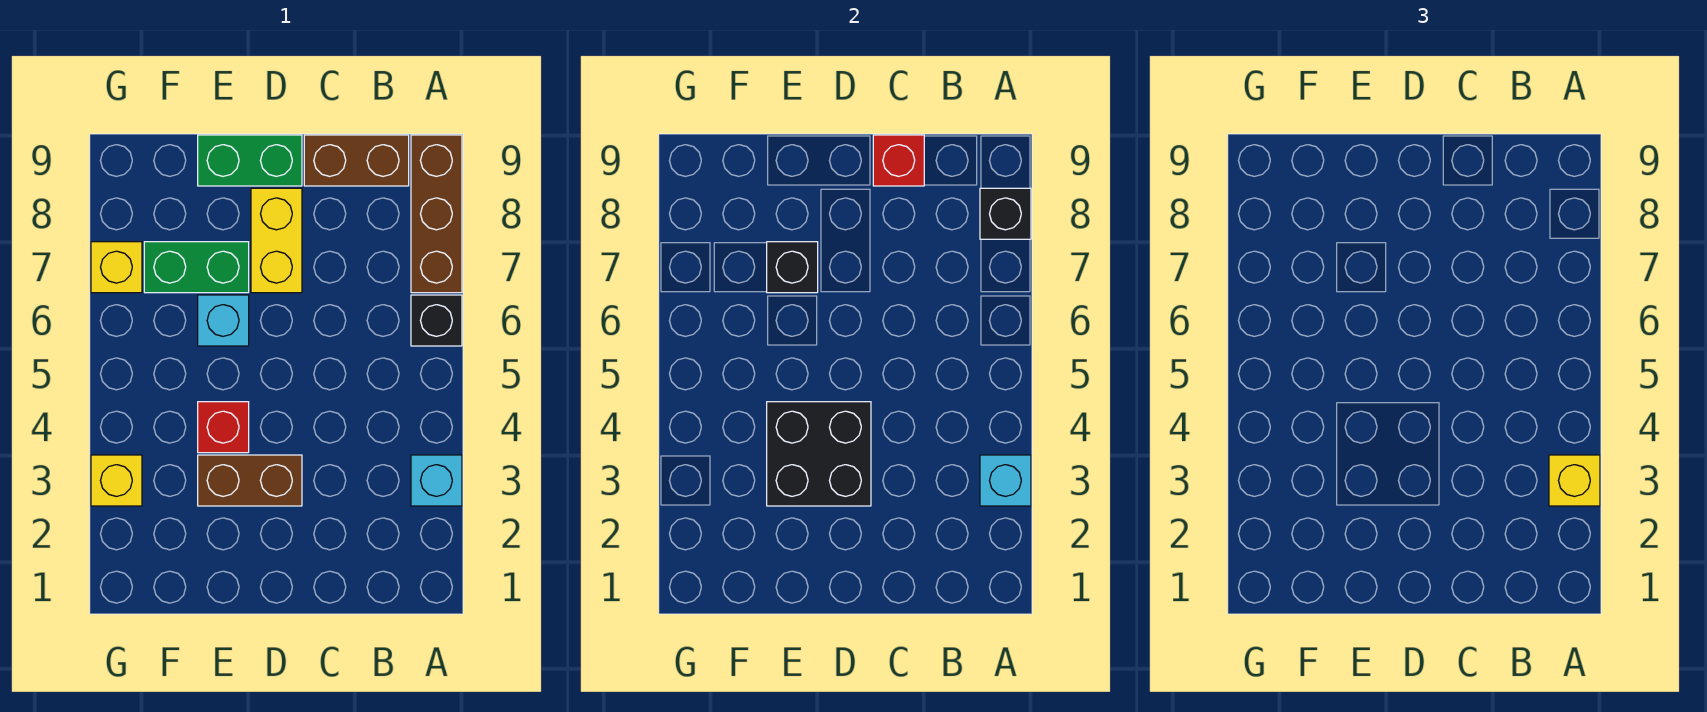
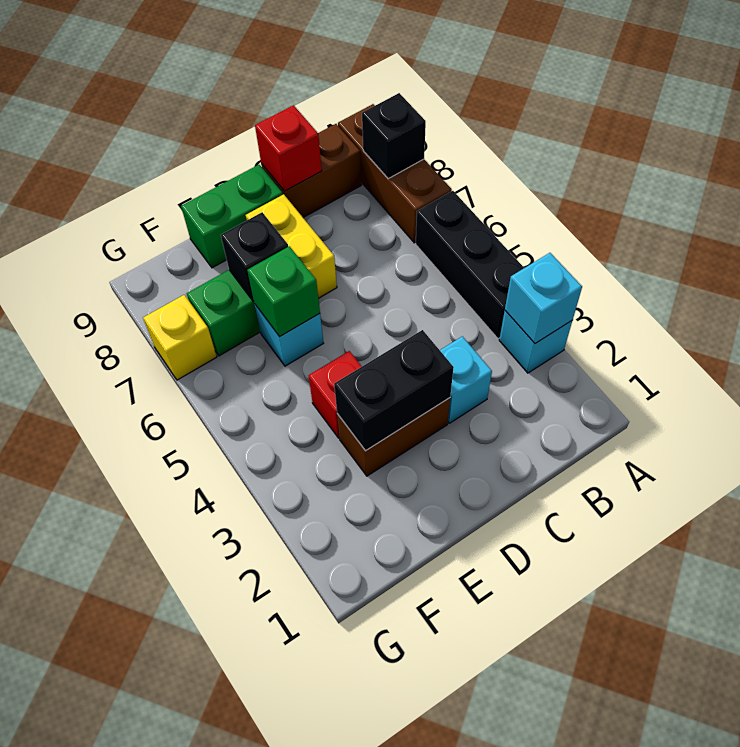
yellow brick A3 level 3 -> none
black brick A6 level 1 -> black brick A4:A6 level 1
none -> cyan brick C3 level 1
black brick D3:E4 level 2 -> black brick D3:E3 level 2
none -> green brick E6 level 2
yellow brick G3 level 1 -> none

